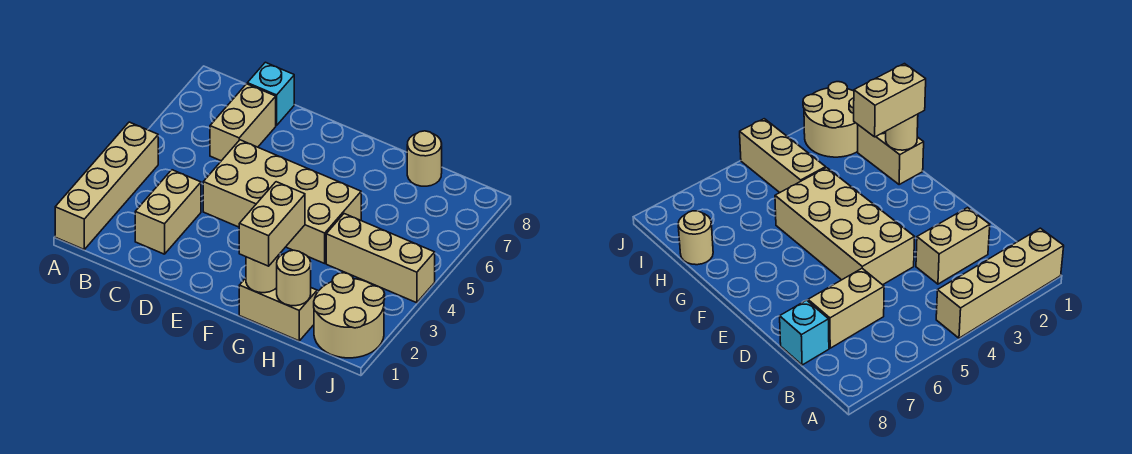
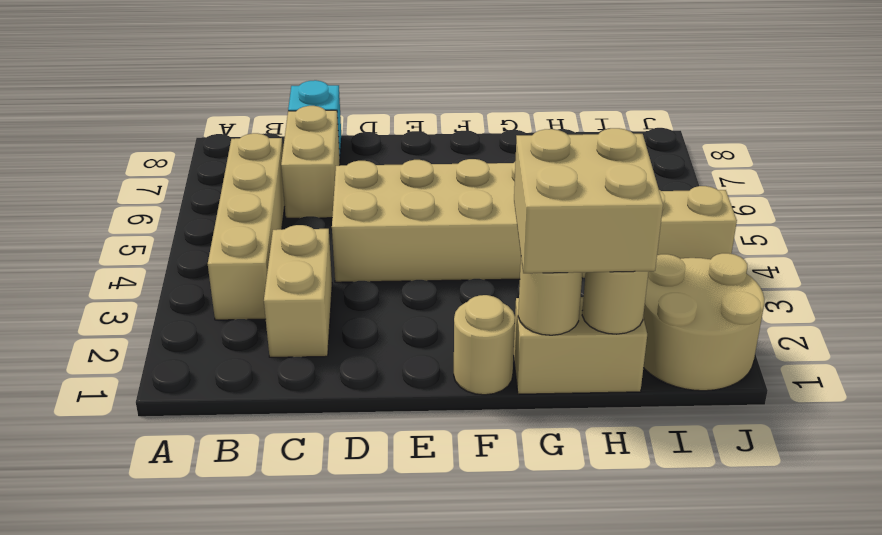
tan brick A1:A4 level 1 -> tan brick B3:B6 level 1
tan brick G1:G2 level 3 -> tan brick G1:H2 level 3
tan round brick H8 level 1 -> tan round brick F1 level 1

